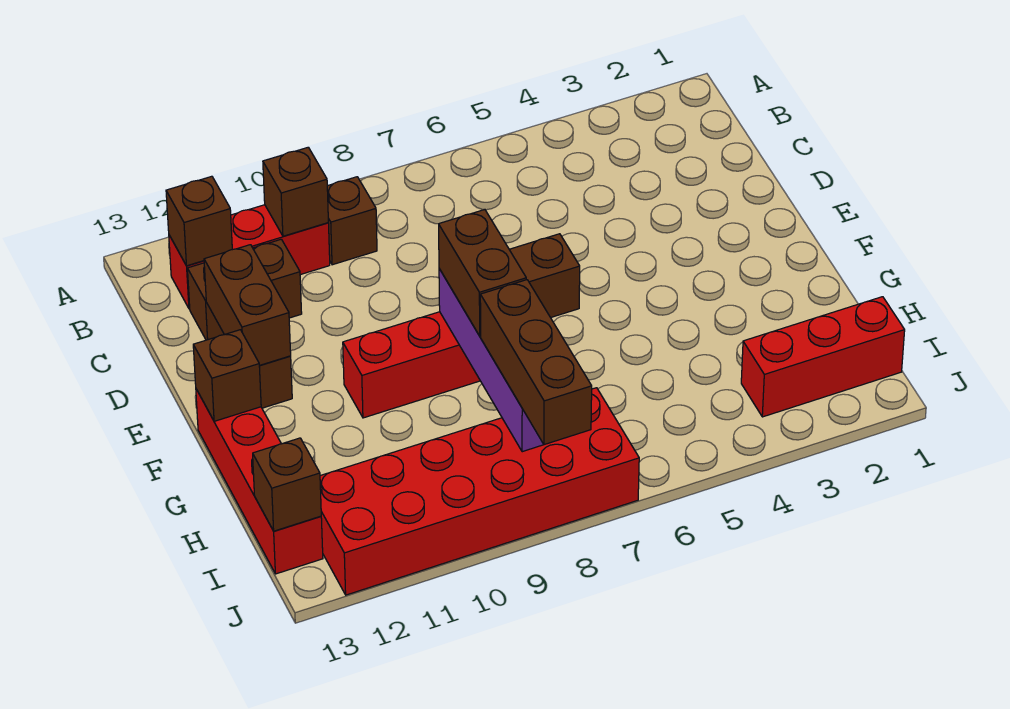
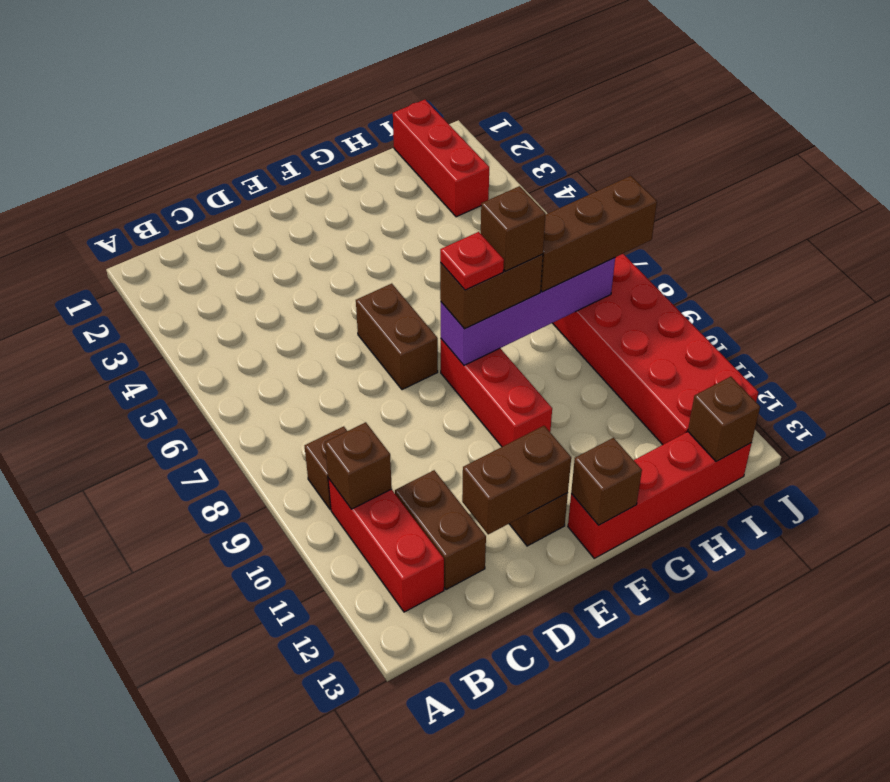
brown brick B12 level 2 -> brown brick G8 level 4
none -> red plate F8 level 4

